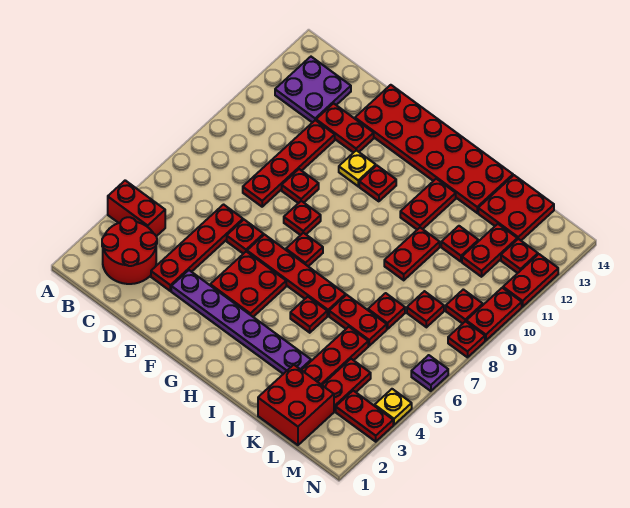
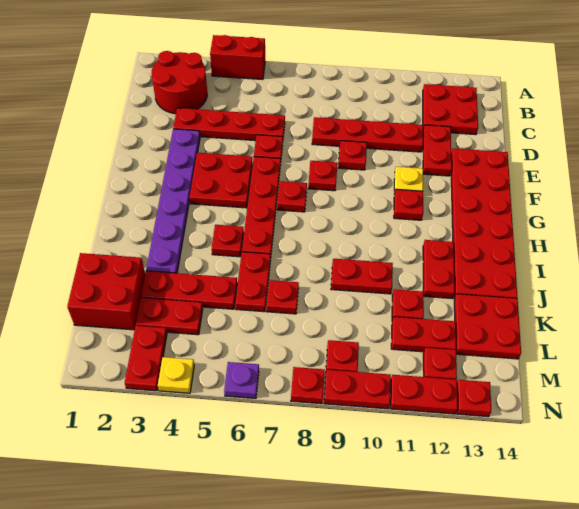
red brick A4:B4 level 1 -> red brick A4:A5 level 1
purple plate B12:C13 level 1 -> red plate B12:C13 level 1
red plate I11:I12 level 1 -> red plate I12:J12 level 1
red plate L8 level 1 -> red plate N13 level 1

